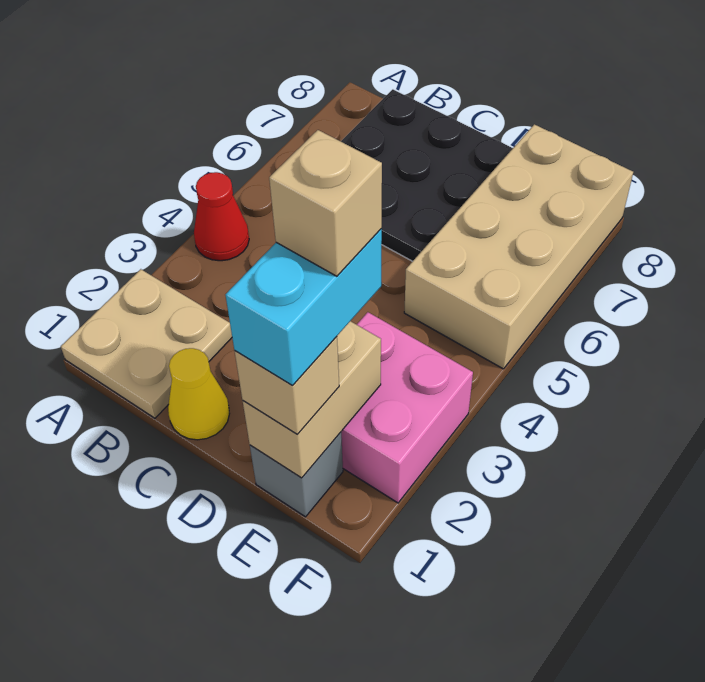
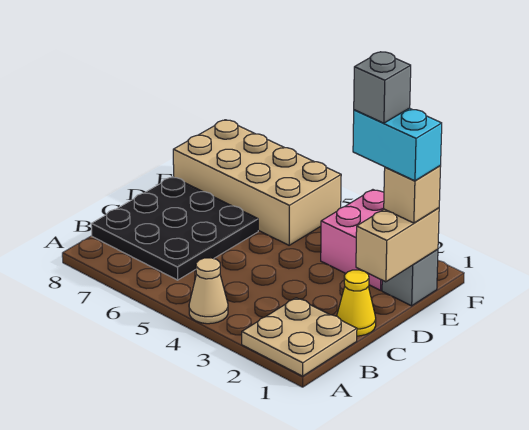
red cone A4 level 1 -> tan cone A4 level 1
tan brick E1:E2 level 2 -> tan brick D1:E1 level 2
tan brick E2 level 5 -> grey brick E2 level 5

